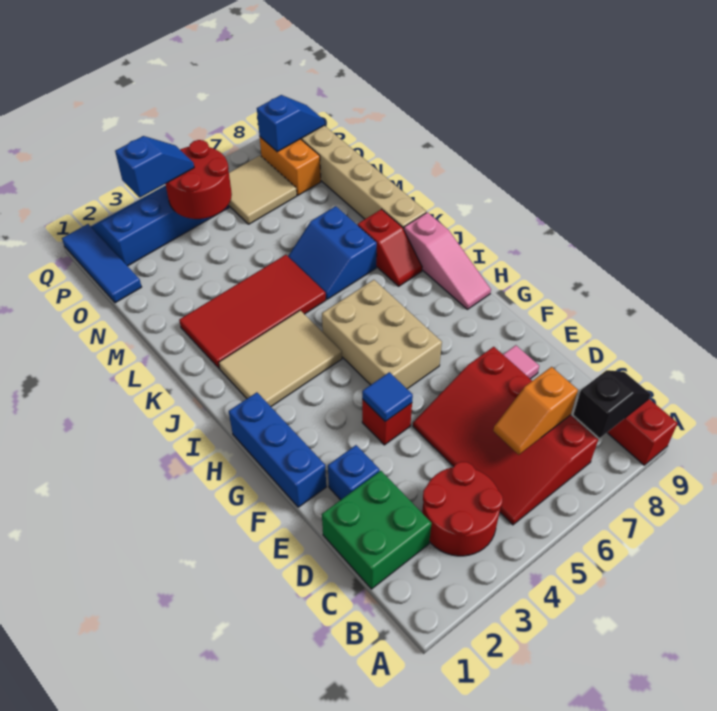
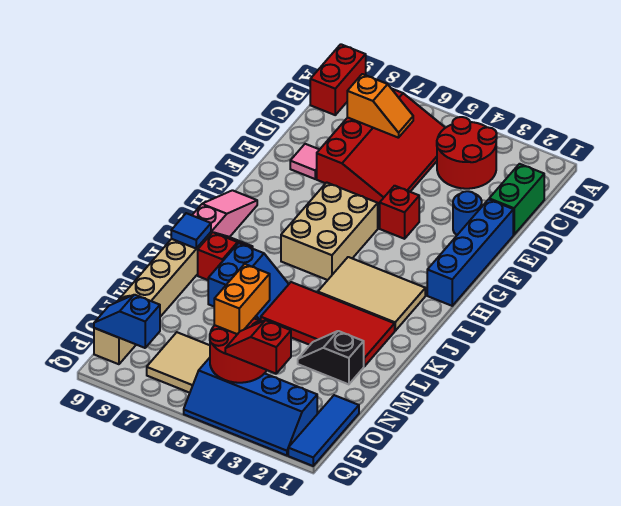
black slope B8:B9 level 2 top 8 -> black slope M2:M3 level 1 top 2
green brick C1:D2 level 1 -> green brick C1:D1 level 1
blue brick E2 level 1 -> blue round brick E2 level 1
blue brick F1:H1 level 1 -> blue brick E1:H1 level 1
blue tile F4 level 2 -> blue tile K9 level 2
orange brick O8:P8 level 1 -> orange brick N5:O5 level 3
blue slope P3:P4 level 3 top 3 -> red slope P3:P4 level 3 top 3

